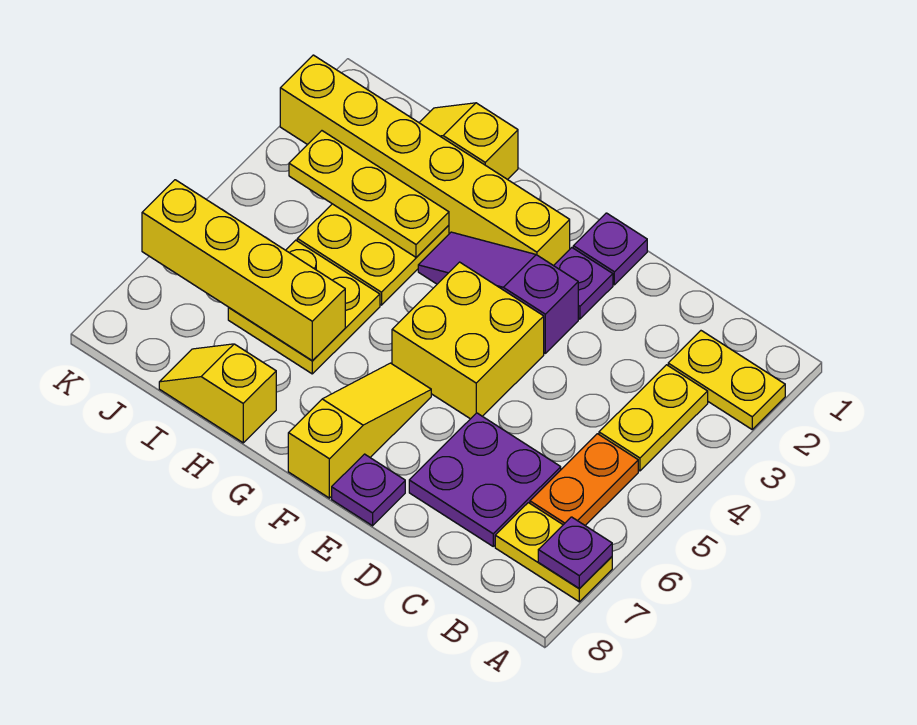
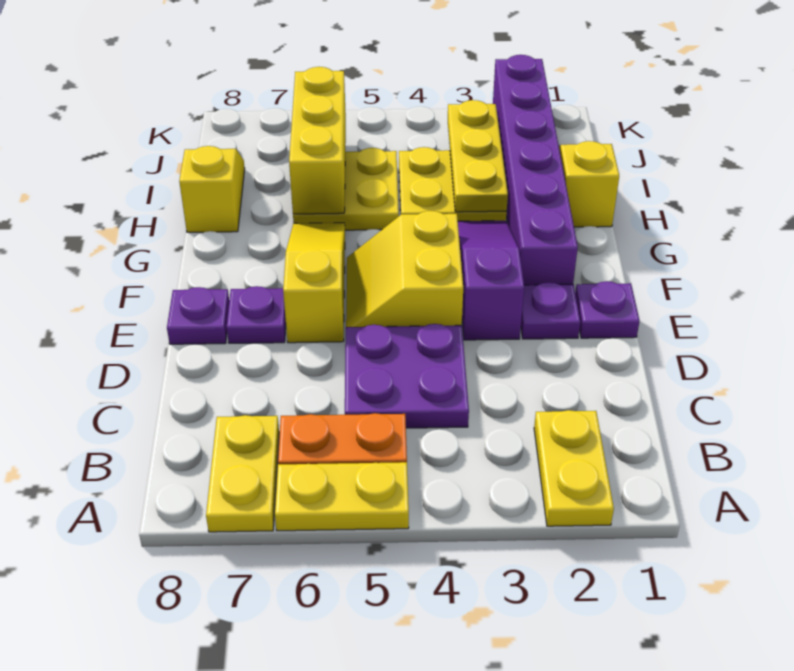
purple plate A7 level 2 -> purple plate E7 level 1
yellow plate B3:B4 level 1 -> yellow plate A5:A6 level 1
purple plate C6:D7 level 1 -> purple plate C4:D5 level 1
yellow brick E4:F5 level 1 -> yellow slope E4:F5 level 1 top 4
yellow brick F2:K2 level 1 -> purple brick F2:K2 level 1
yellow slope F6:F8 level 1 top 8 -> yellow slope E6:G6 level 1 top E
yellow brick H6:K6 level 2 -> yellow brick H6:J6 level 2

